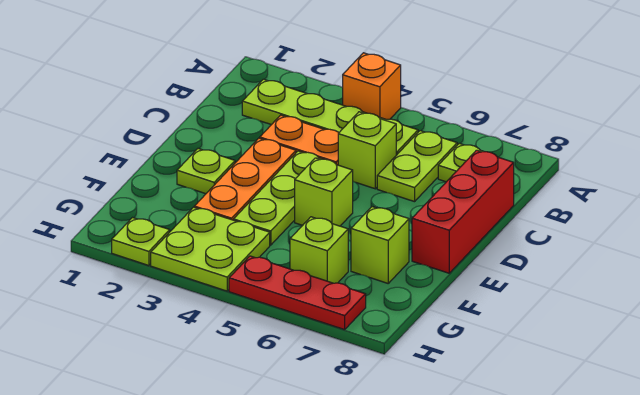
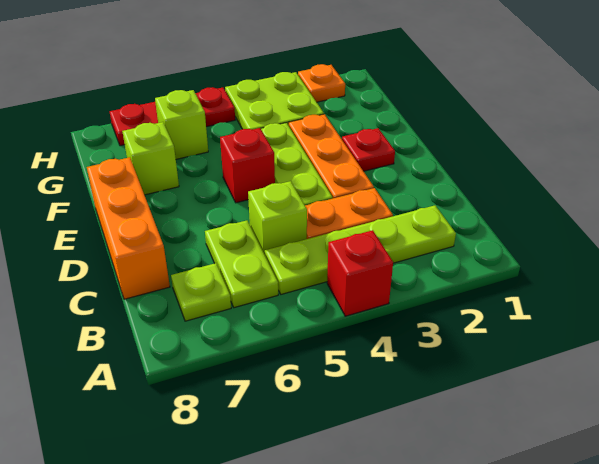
orange brick A4 level 1 -> red brick A4 level 1
red brick C8:E8 level 1 -> orange brick C8:E8 level 1
lime plate E2 level 1 -> red plate E2 level 1
lime brick E5 level 1 -> red brick E5 level 1
lime plate H2 level 1 -> orange plate H2 level 1

